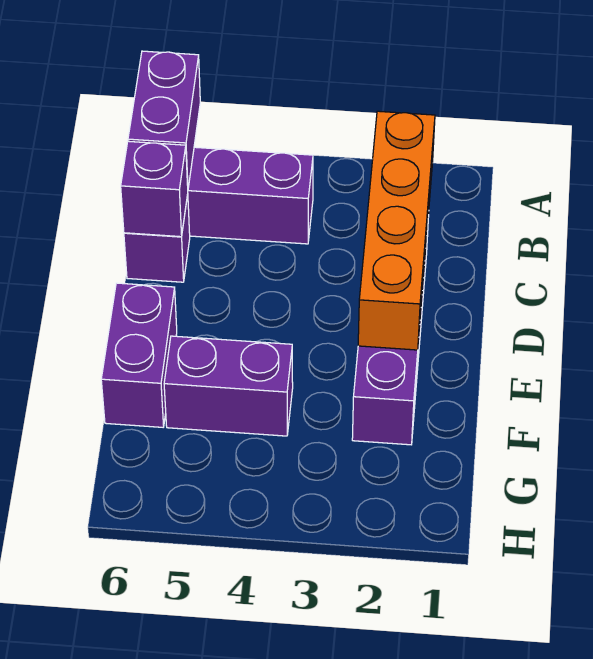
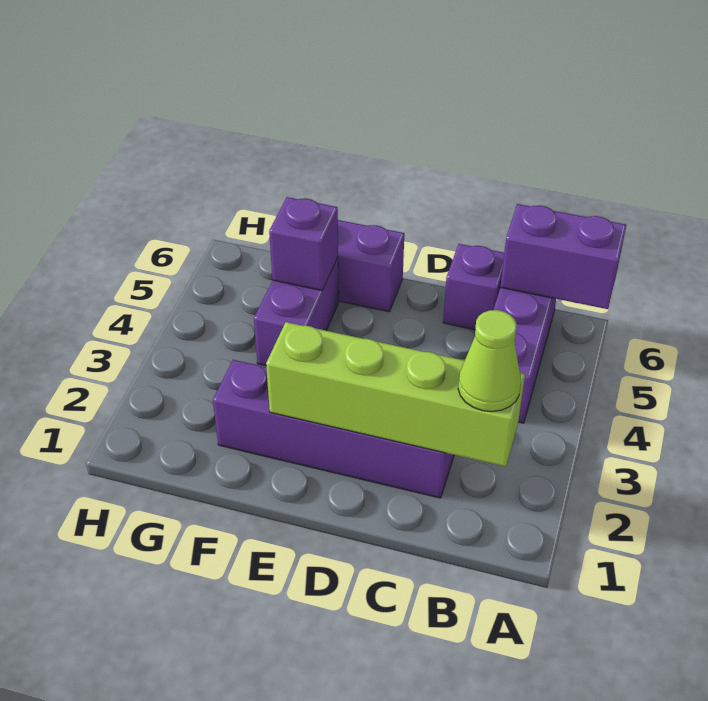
orange brick B2:E2 level 2 -> lime brick B2:E2 level 2
none -> lime cone B2 level 3
purple brick C6 level 2 -> purple brick F5 level 2

